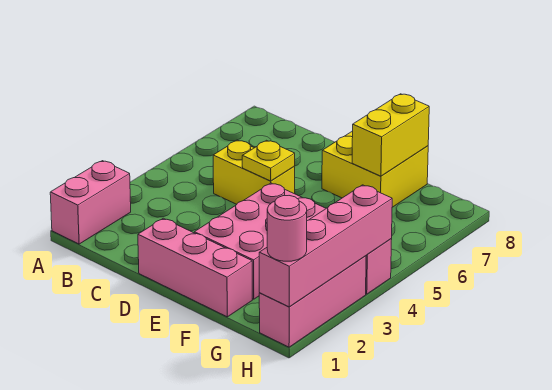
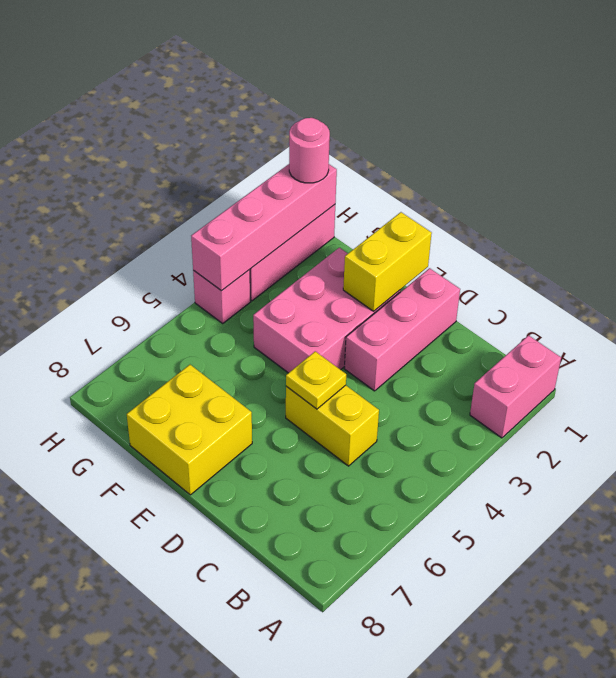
pink brick D1:F1 level 1 -> pink brick D1:D3 level 1
yellow brick F7:F8 level 2 -> yellow brick E1:E2 level 2

